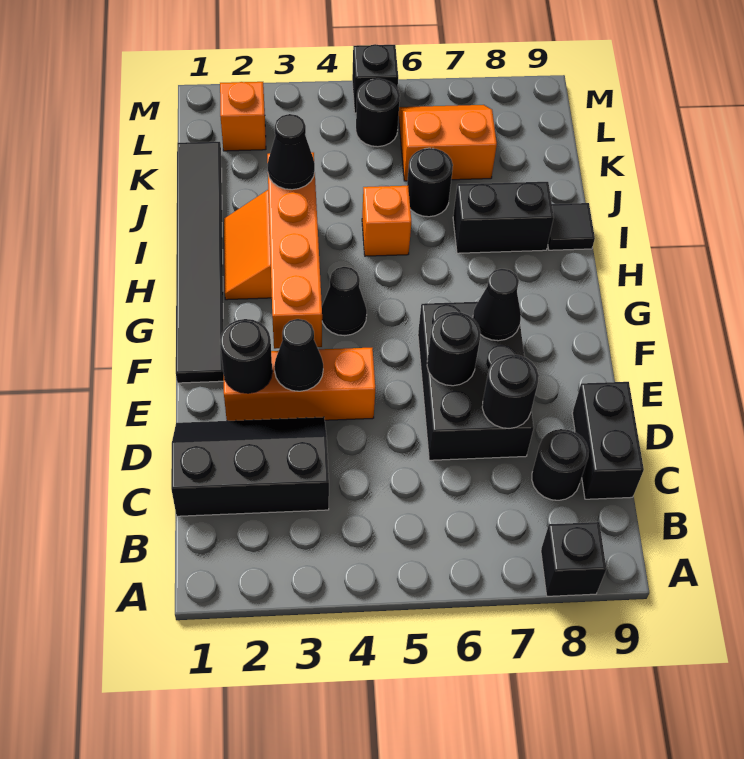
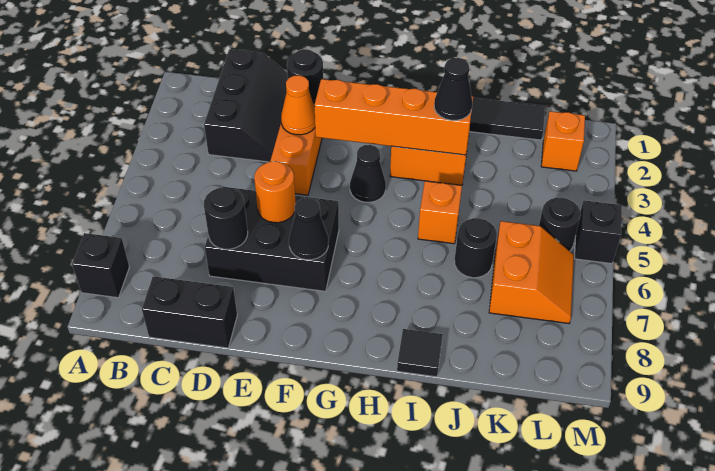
black round brick C8 level 1 -> none
black cone E3 level 2 -> orange cone E3 level 2
black round brick E6 level 2 -> orange round brick E6 level 2
black brick I7:I8 level 1 -> none

